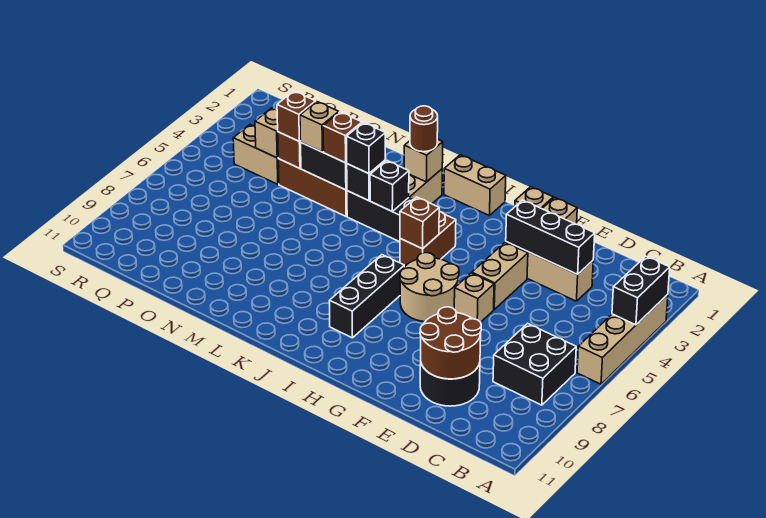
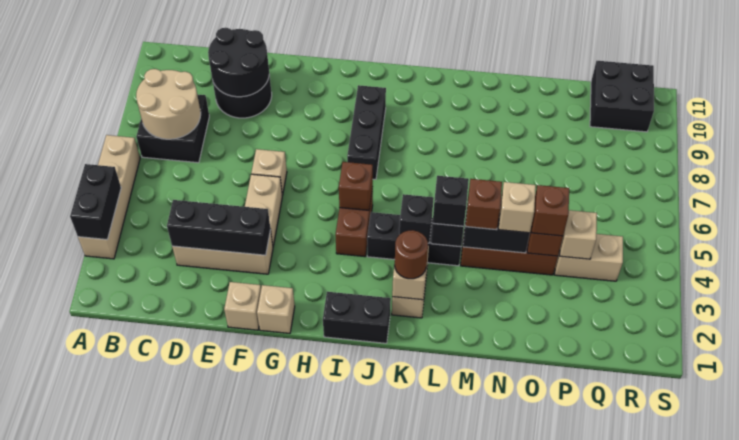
brown round brick D9:E10 level 2 -> black round brick D9:E10 level 2
tan round brick G6:H7 level 1 -> tan round brick B7:C8 level 2
tan brick I1:J1 level 1 -> black brick I1:J1 level 1
none -> black brick Q10:R11 level 1

